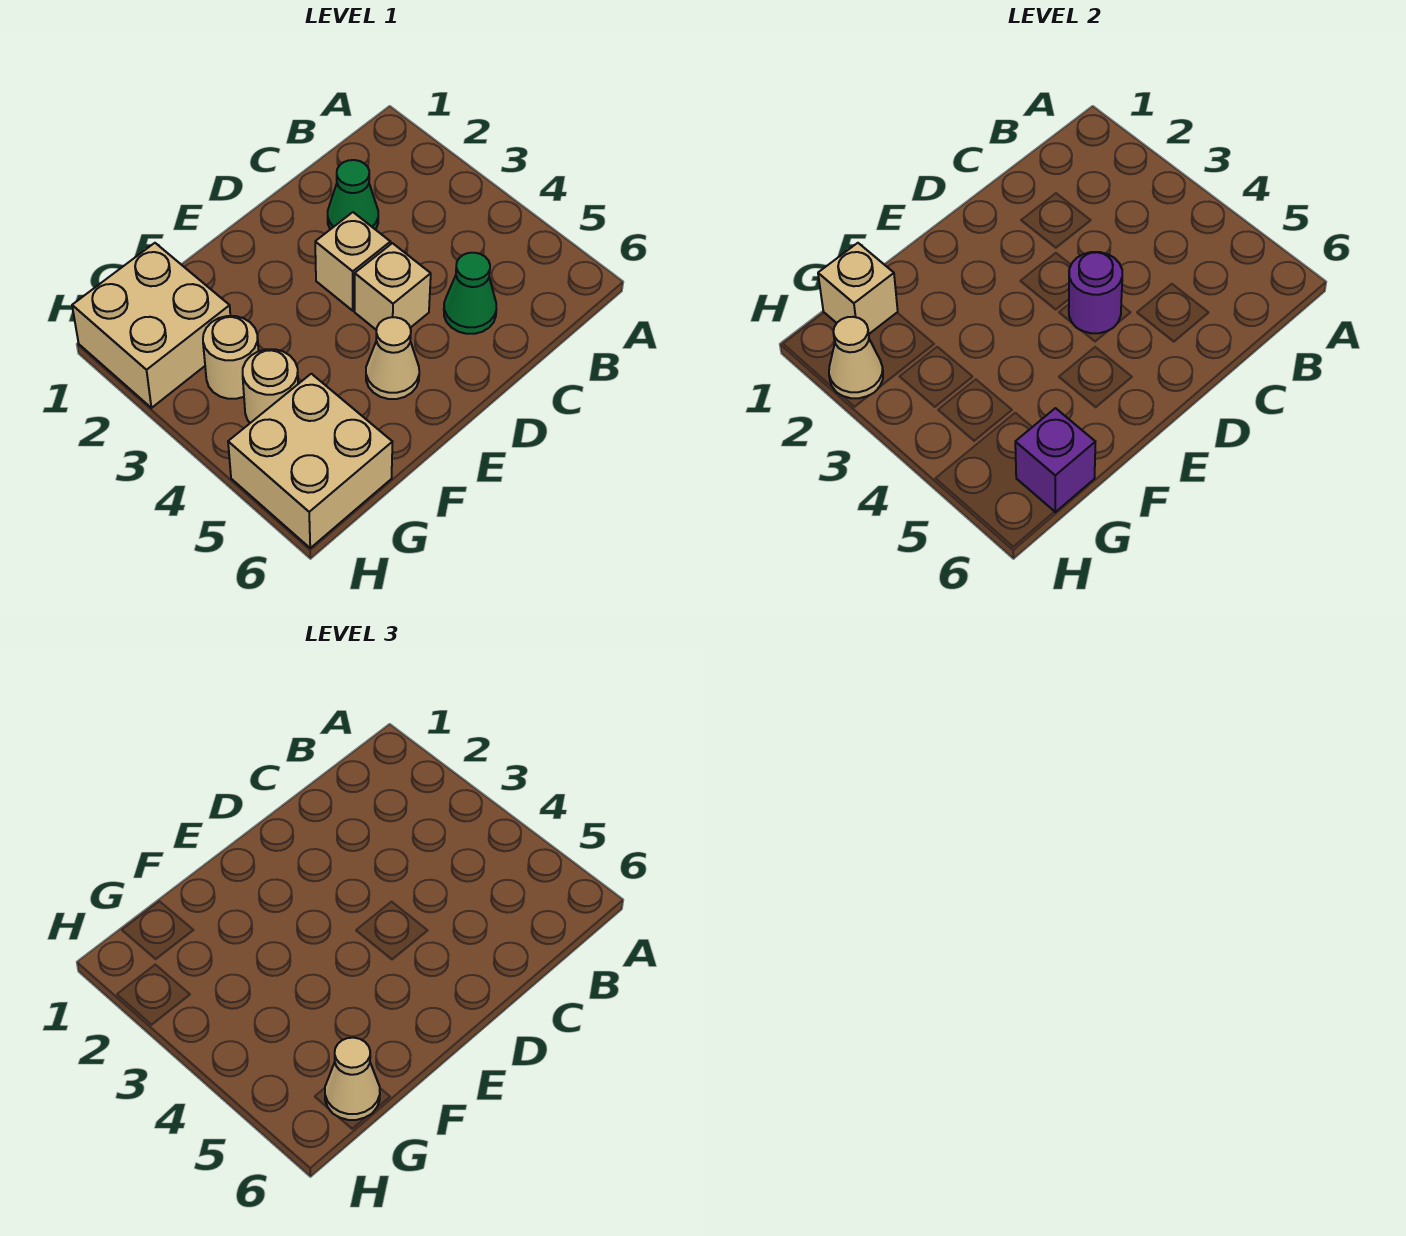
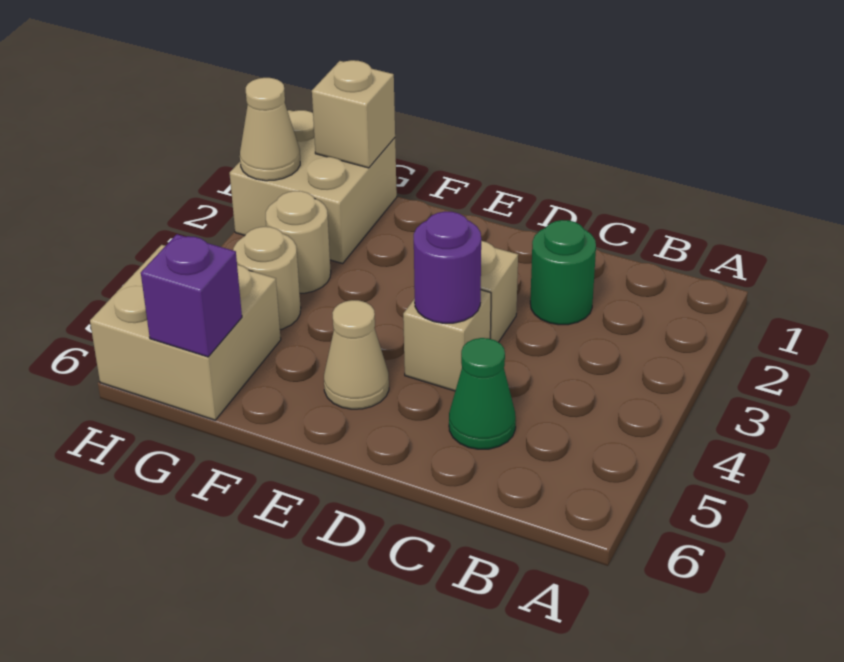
green cone C2 level 1 -> green round brick C2 level 1
tan cone G6 level 3 -> none

